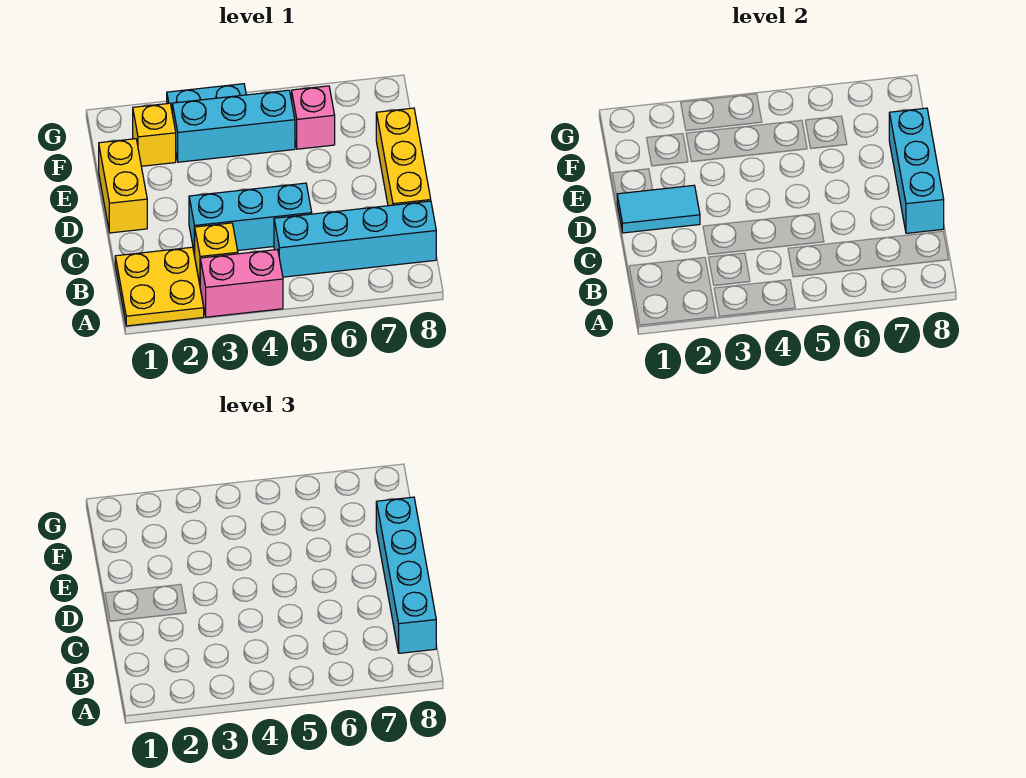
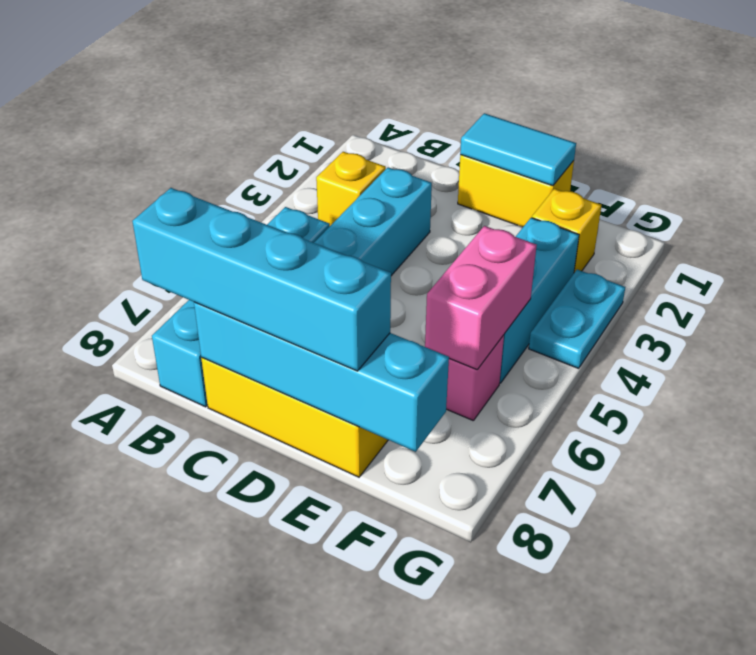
yellow plate A1:B2 level 1 -> none
pink brick A3:A4 level 1 -> pink brick F5:F6 level 2
cyan brick C8:E8 level 2 -> cyan brick C8:F8 level 2
cyan tile D1:D2 level 2 -> cyan tile D1:E1 level 2

